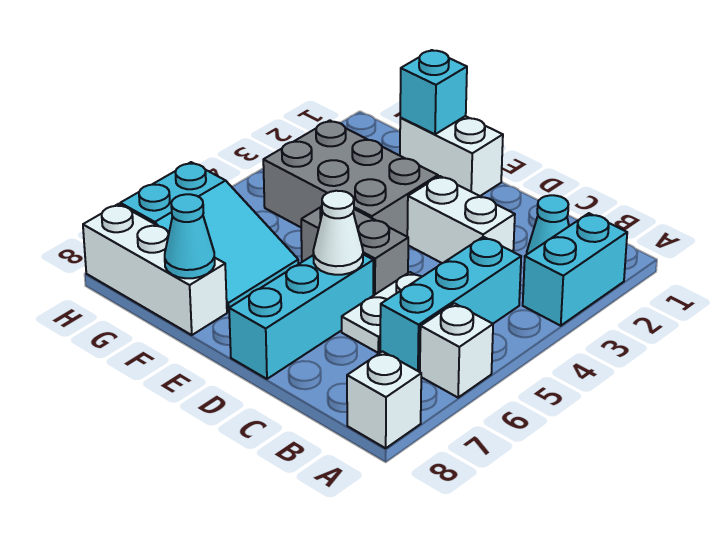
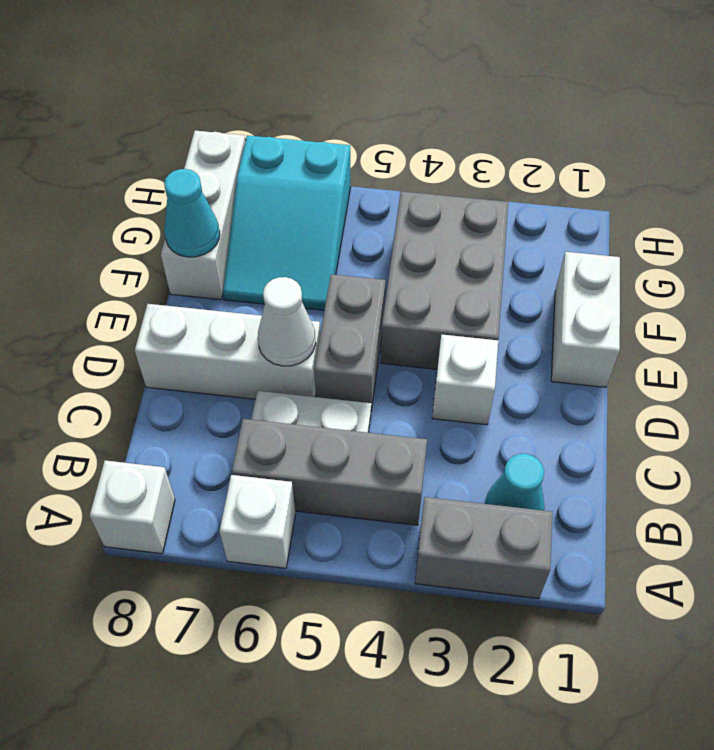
cyan brick A2:A3 level 1 -> grey brick A2:A3 level 1
cyan brick B4:B6 level 1 -> grey brick B4:B6 level 1
white brick C3:D3 level 1 -> white brick D3 level 1
cyan brick D6:D8 level 1 -> white brick D6:D8 level 1
cyan brick F1 level 2 -> none

